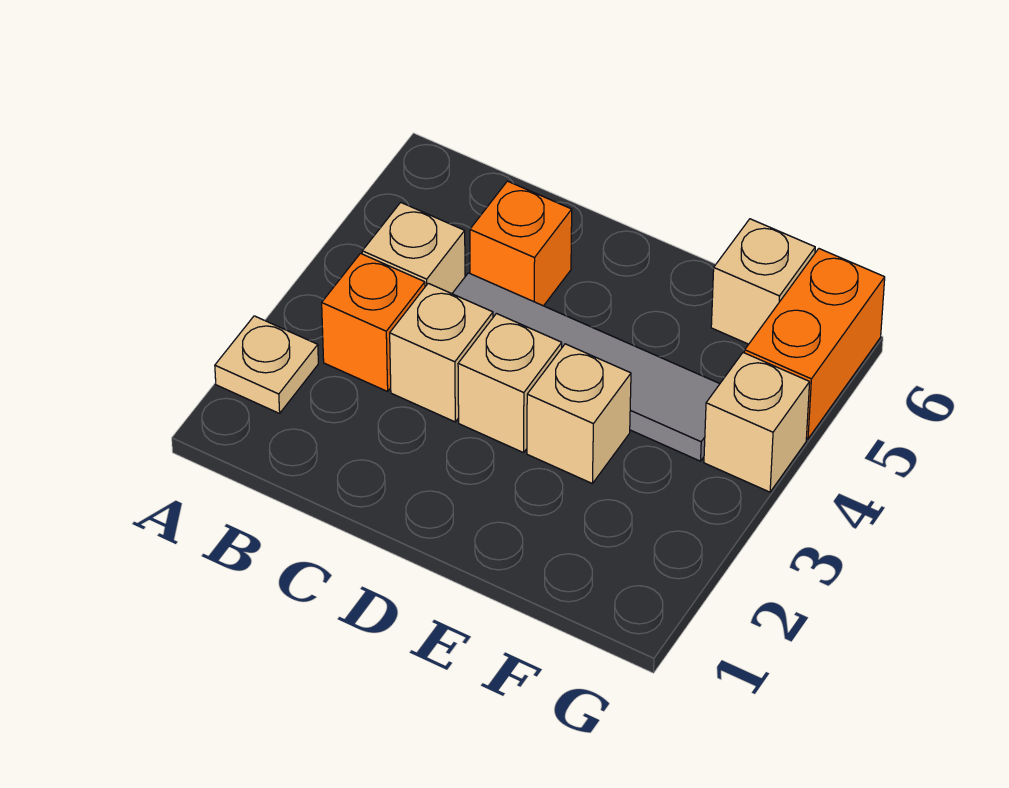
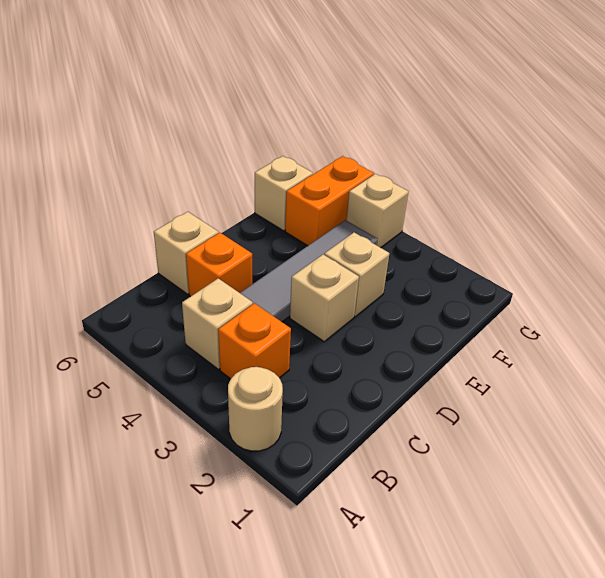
tan plate A2 level 1 -> tan round brick A2 level 1
tan brick C3 level 1 -> tan brick C6 level 1
orange brick G5:G6 level 1 -> orange brick F5:G5 level 1

